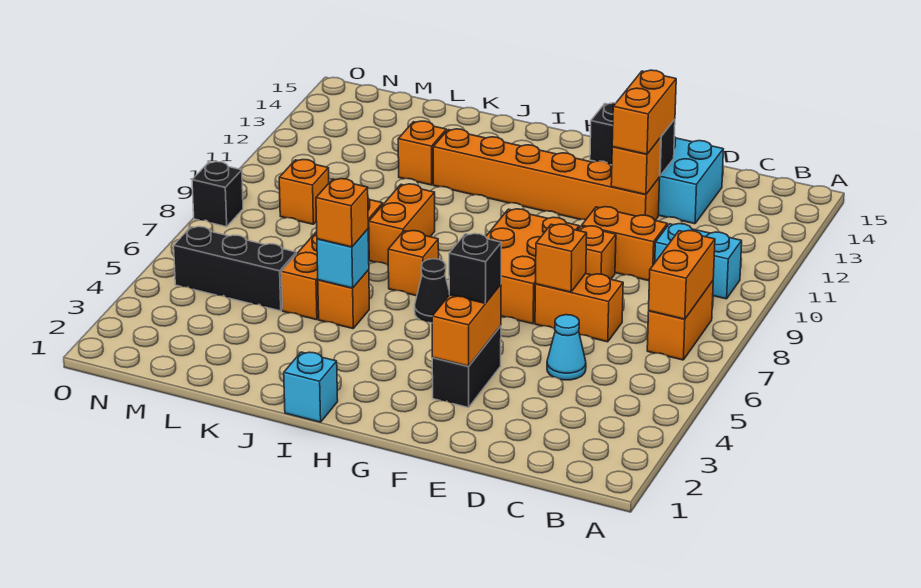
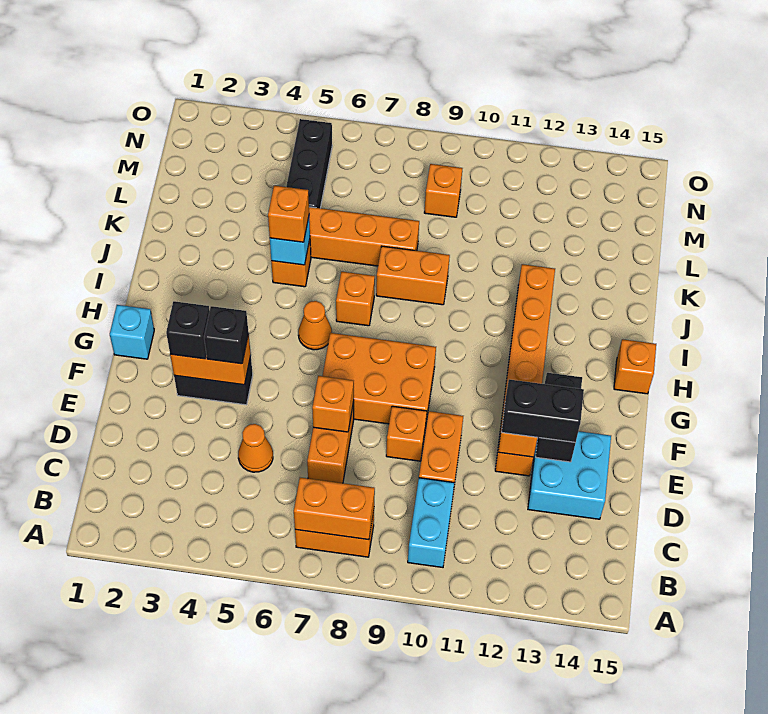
cyan cone D5 level 1 -> orange cone D5 level 1
orange brick E12:E13 level 3 -> black brick E12:E13 level 3
black cone H6 level 1 -> orange cone H6 level 1
cyan brick I1 level 1 -> cyan brick G1 level 1
orange brick K12 level 1 -> orange brick H15 level 1
black brick O8 level 1 -> black brick F3 level 3

